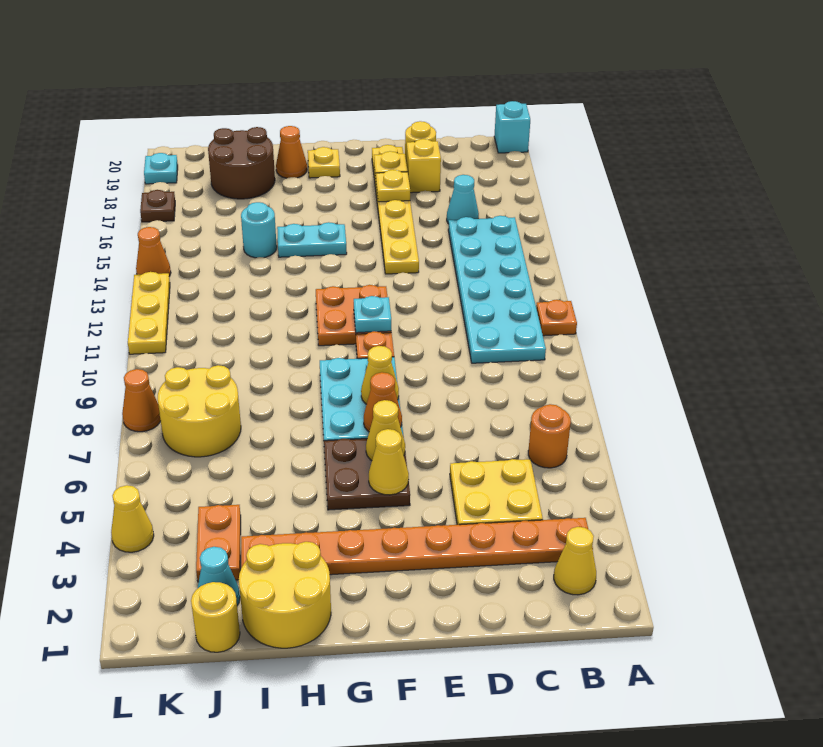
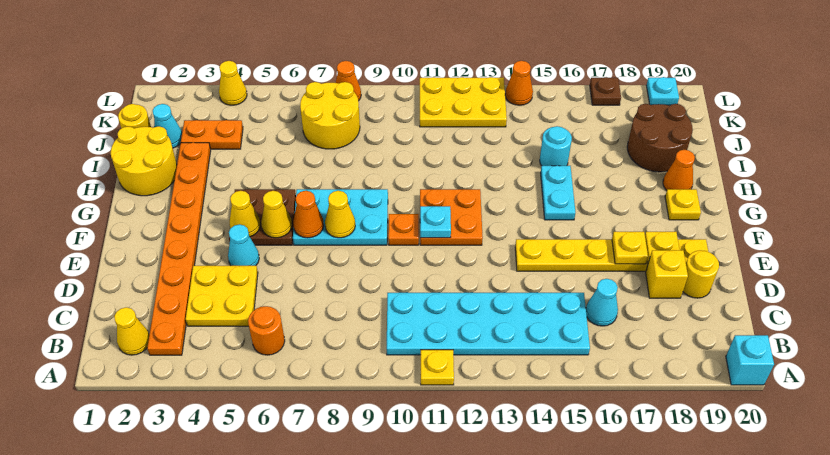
orange plate A11 level 1 -> yellow plate A11 level 1
none -> cyan cone E5 level 1
yellow plate L11:L13 level 1 -> yellow plate K11:L13 level 1

